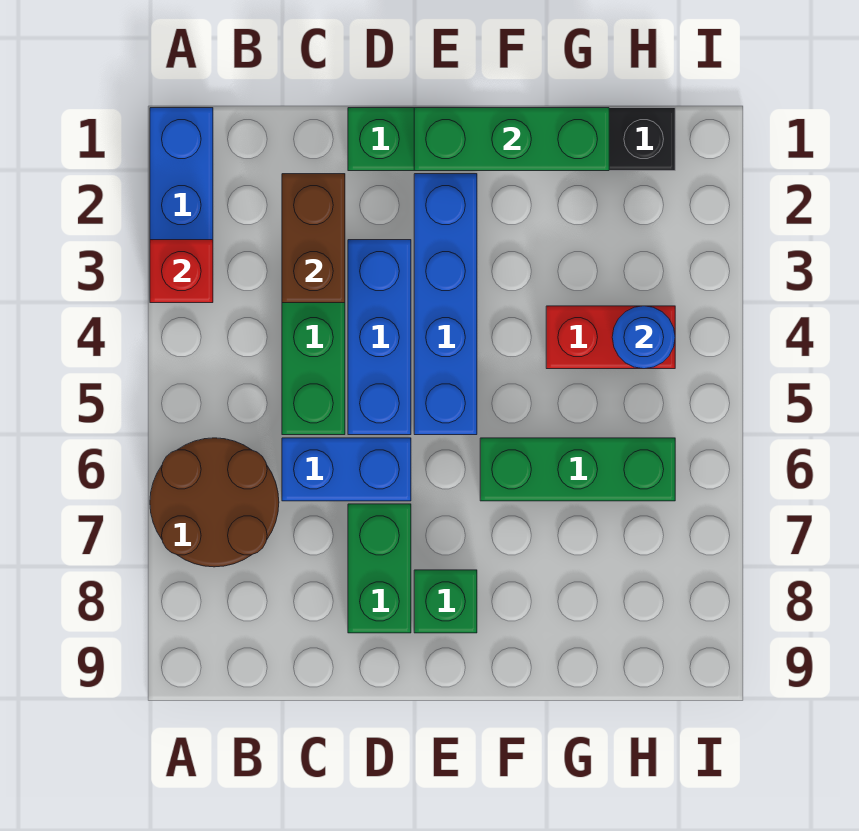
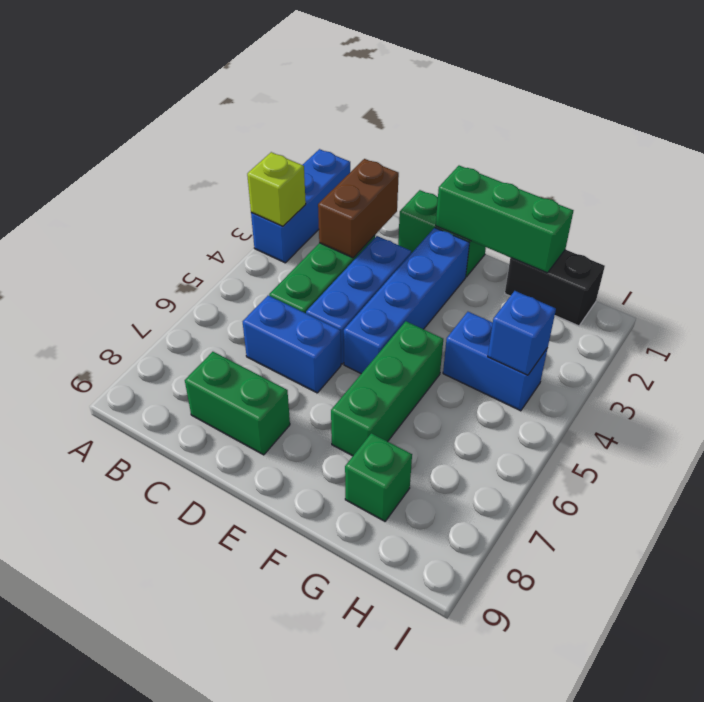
red brick A3 level 2 -> lime brick A3 level 2
brown round brick A6:B7 level 1 -> none
green brick D7:D8 level 1 -> green brick C8:D8 level 1
green brick E8 level 1 -> green brick G8 level 1
green brick F6:H6 level 1 -> green brick F5:F7 level 1
red brick G4:H4 level 1 -> blue brick G4:H4 level 1
blue round brick H4 level 2 -> blue brick H4 level 2

